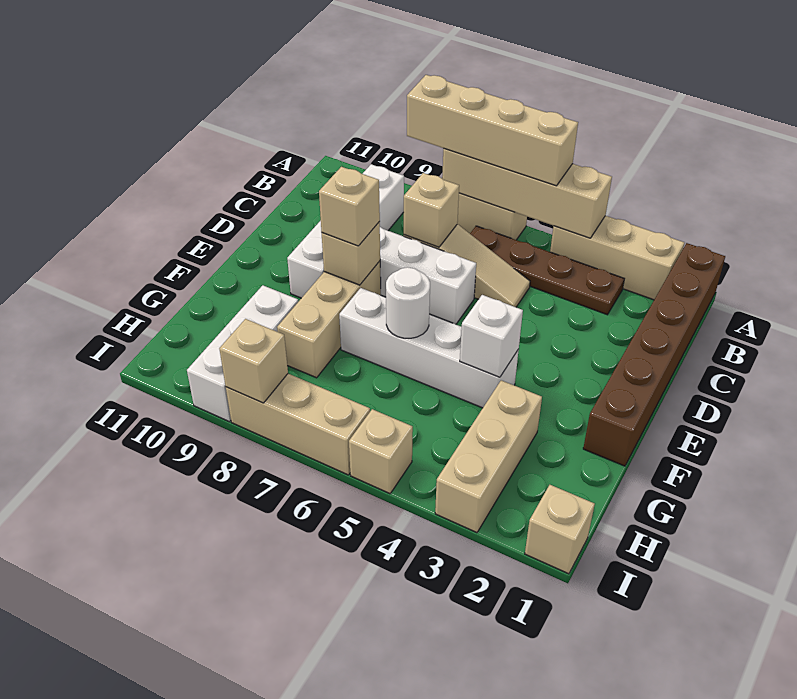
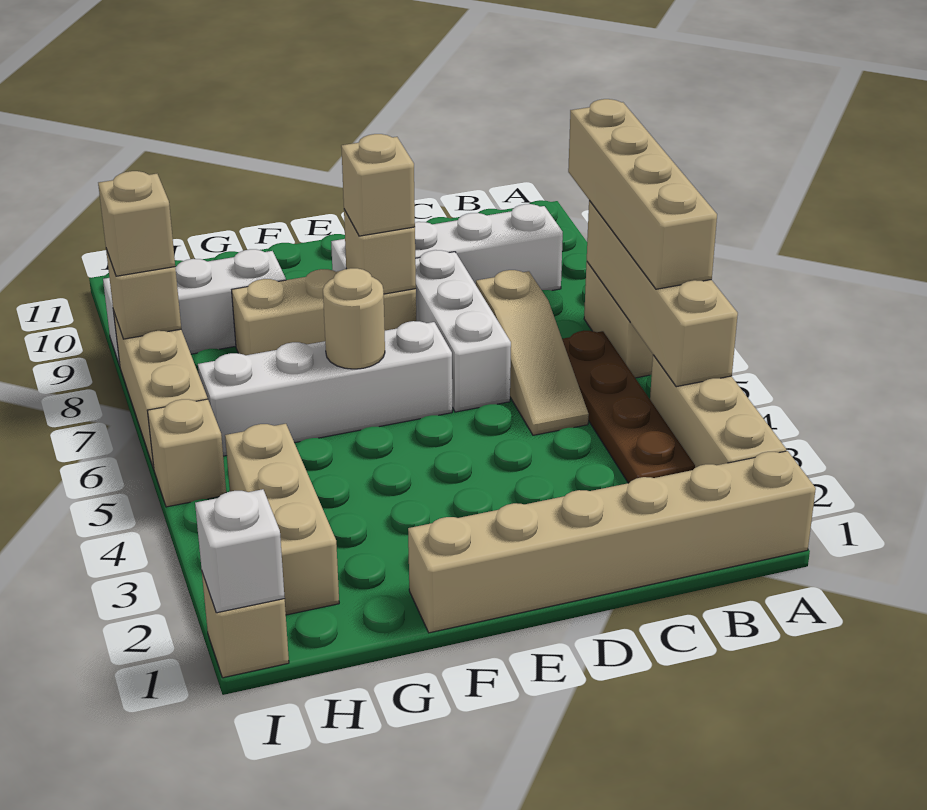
brown brick A1:F1 level 1 -> tan brick A1:F1 level 1
tan brick C7 level 2 -> tan brick I8 level 3
white brick F4:F7 level 1 -> white brick E6:H6 level 1
white brick F4 level 2 -> white brick I1 level 2
white round brick F6 level 2 -> tan round brick F6 level 2
tan brick G3:I3 level 1 -> tan brick H2:H4 level 1

